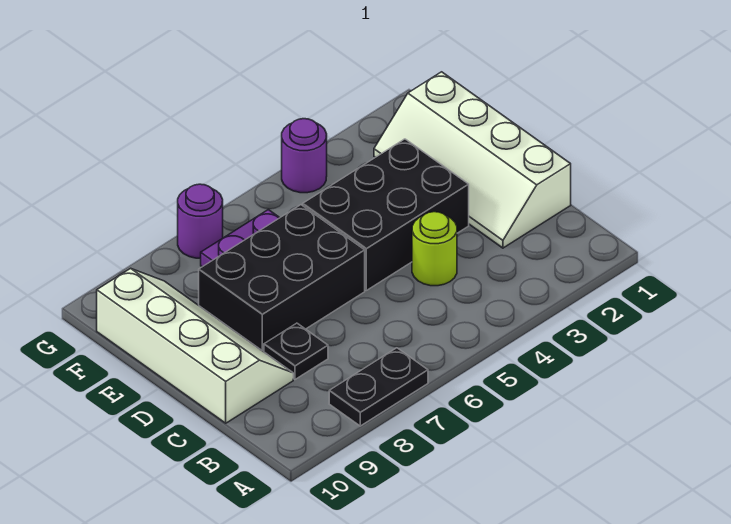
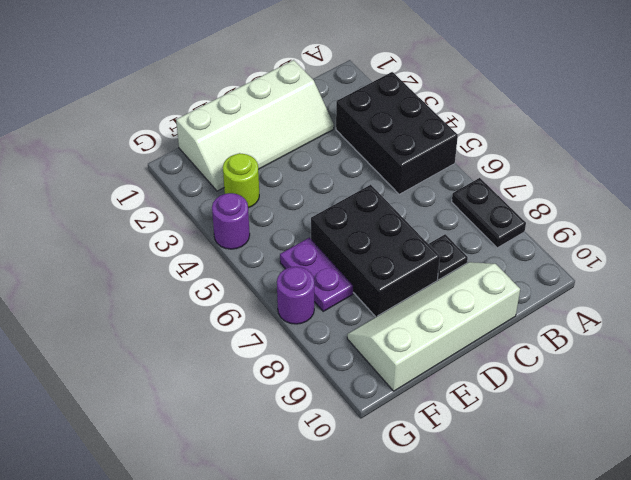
lime round brick C4 level 1 -> lime round brick F3 level 1
black brick D3:E5 level 1 -> black brick A3:B5 level 1

